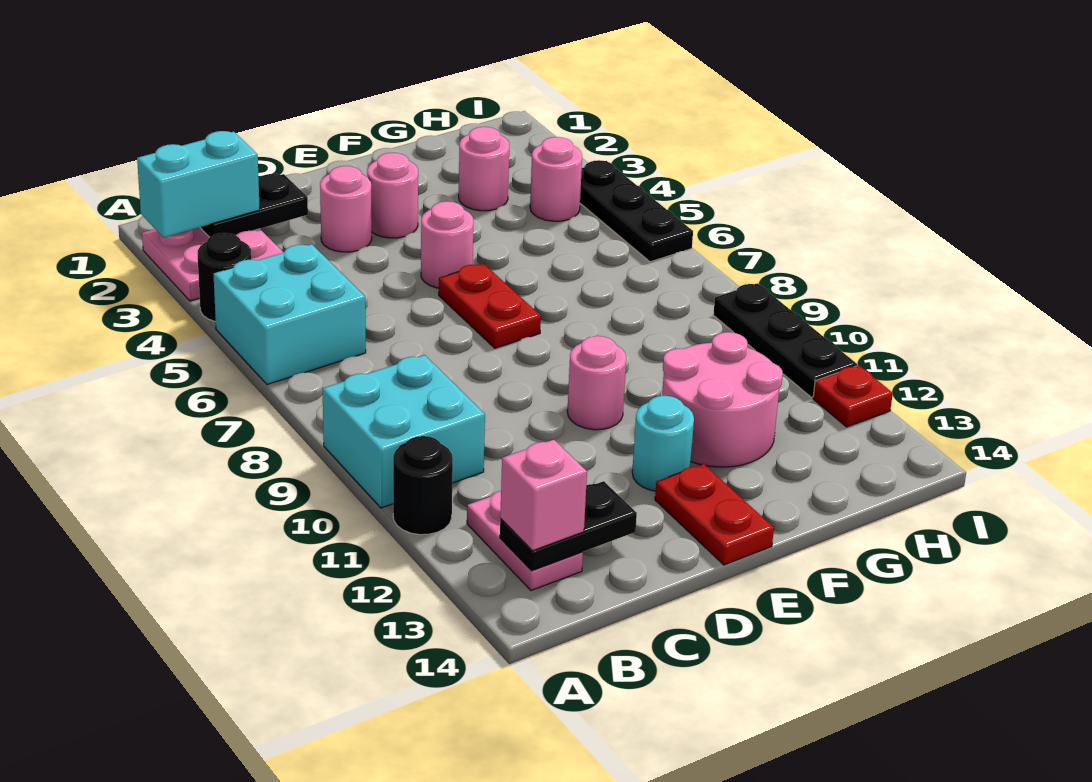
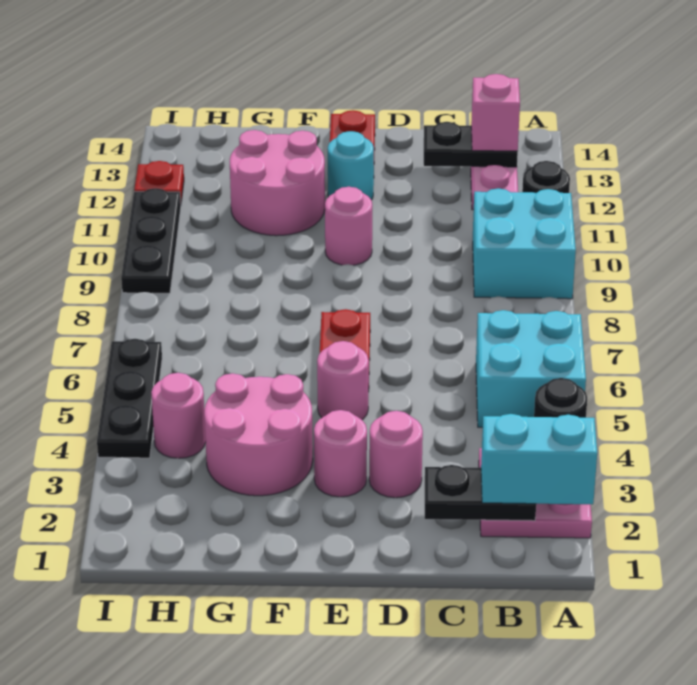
pink round brick G3 level 1 -> pink round brick F3:G4 level 1

